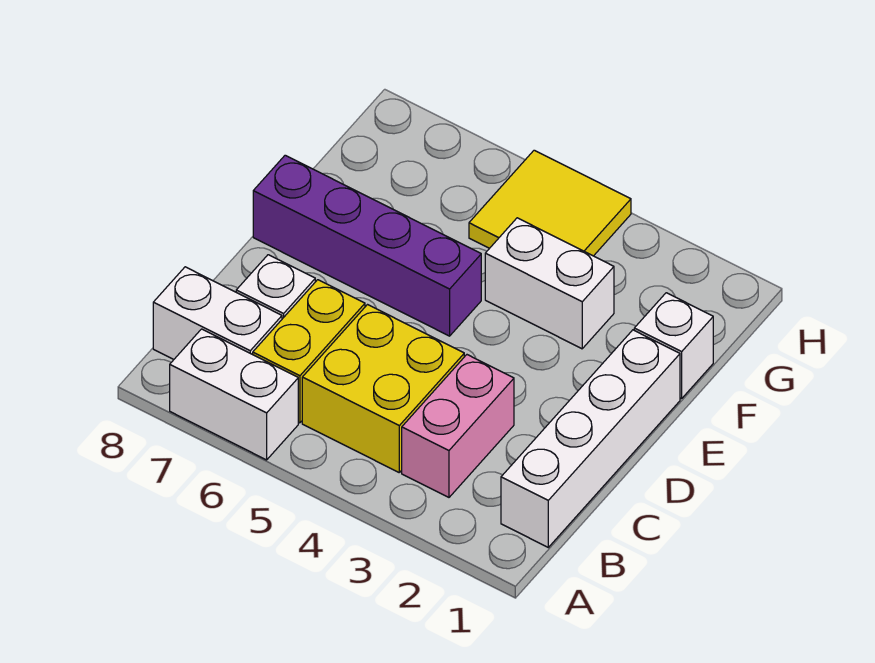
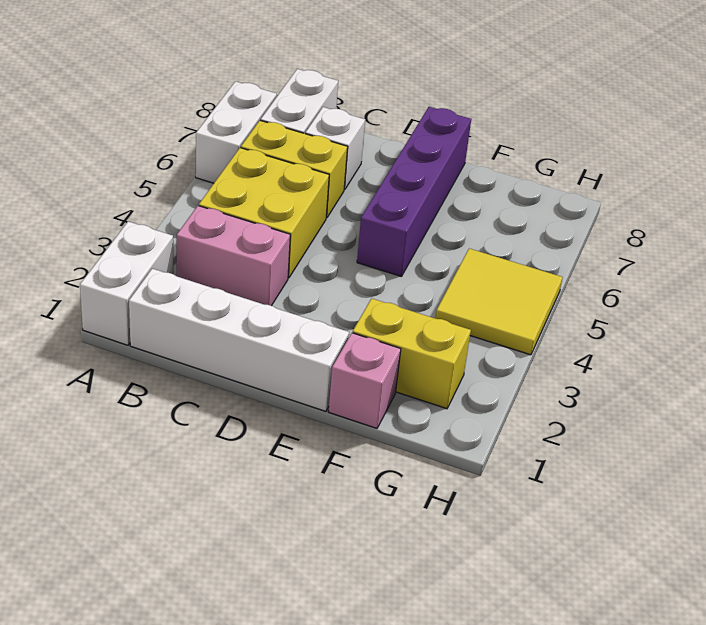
white brick F1 level 1 -> pink brick F1 level 1
none -> yellow brick F2:G2 level 1
white brick F3:F4 level 1 -> white brick A1:A2 level 1

